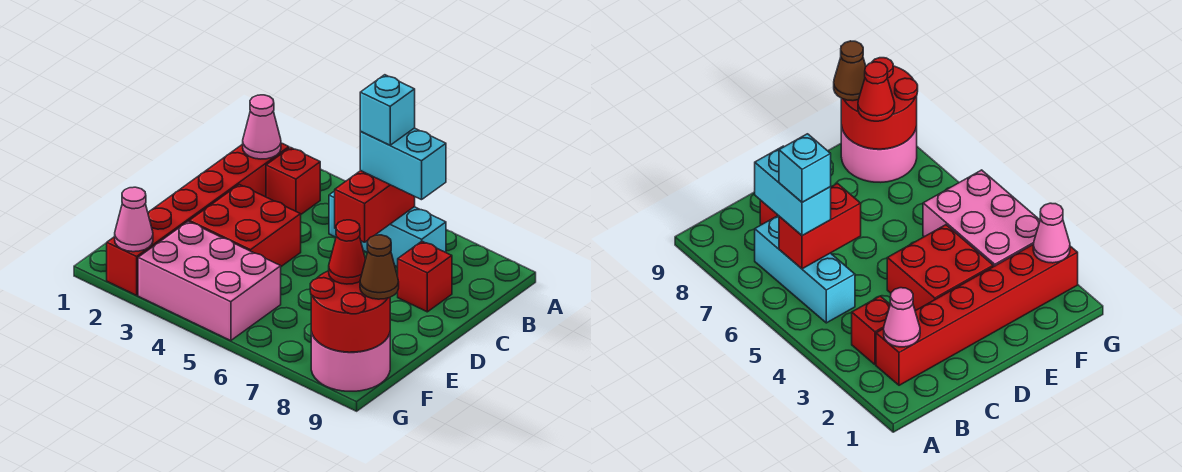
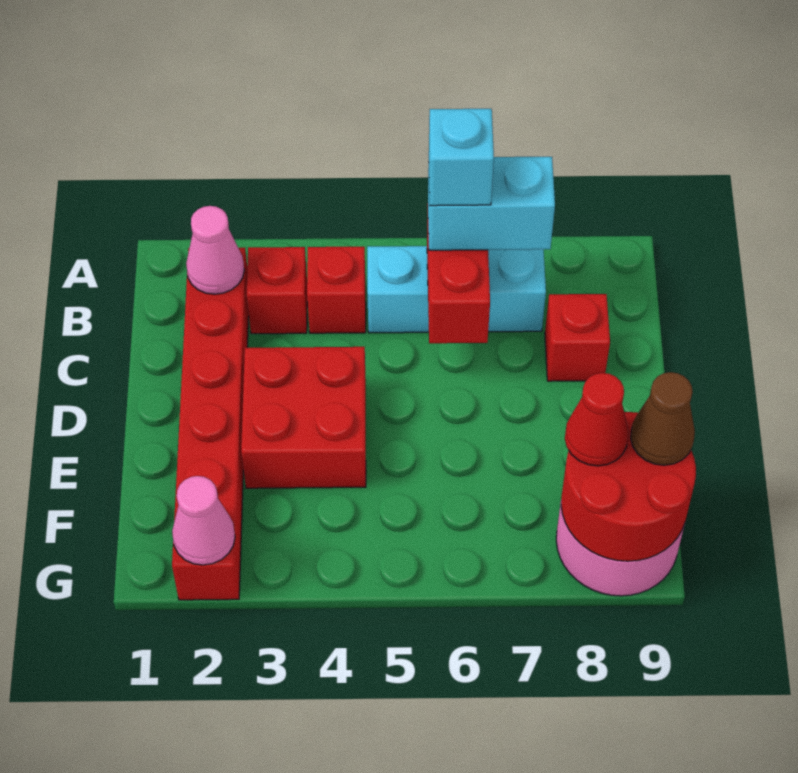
none -> red brick B4 level 1
pink brick F3:G5 level 1 -> none

